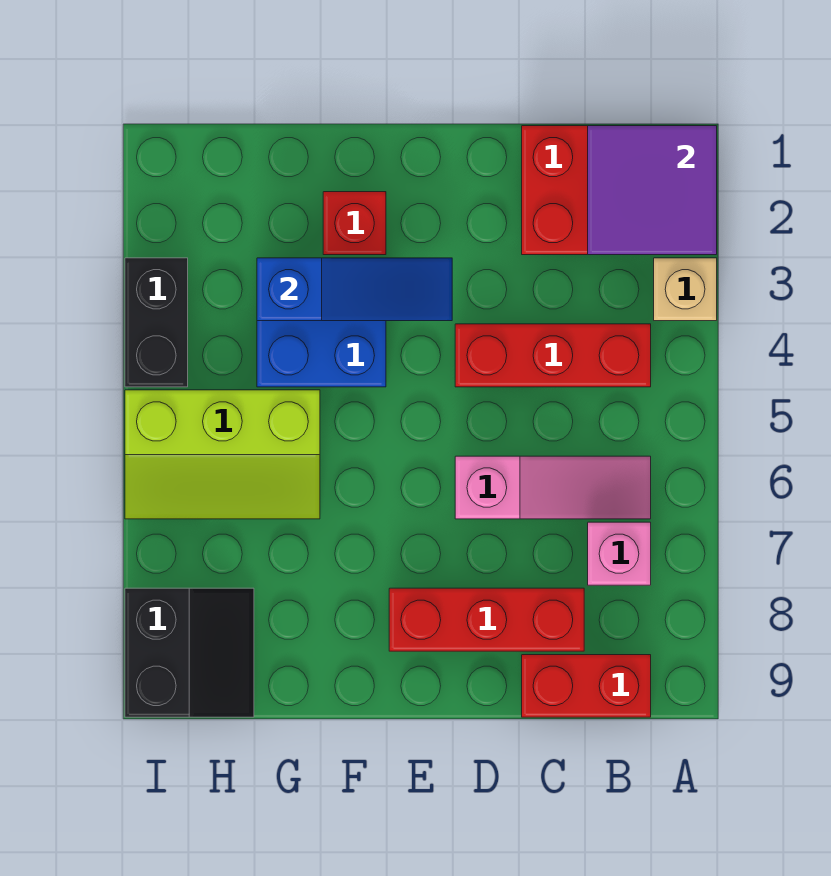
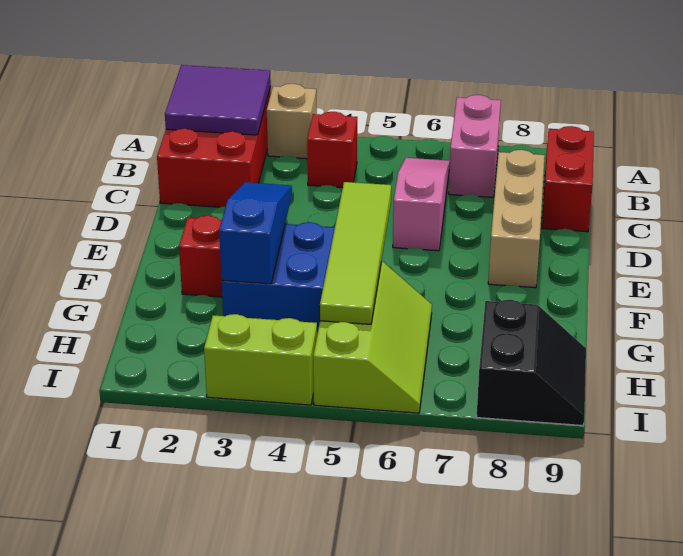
red brick B4:D4 level 1 -> red brick B4 level 1
pink brick B7 level 1 -> pink brick A7:B7 level 1
red brick C8:E8 level 1 -> tan brick C8:E8 level 1
none -> lime tile E5:H5 level 2
black slope H8:I9 level 1 top I -> black slope H8:I9 level 1 top 8
black brick I3:I4 level 1 -> lime brick I3:I4 level 1

